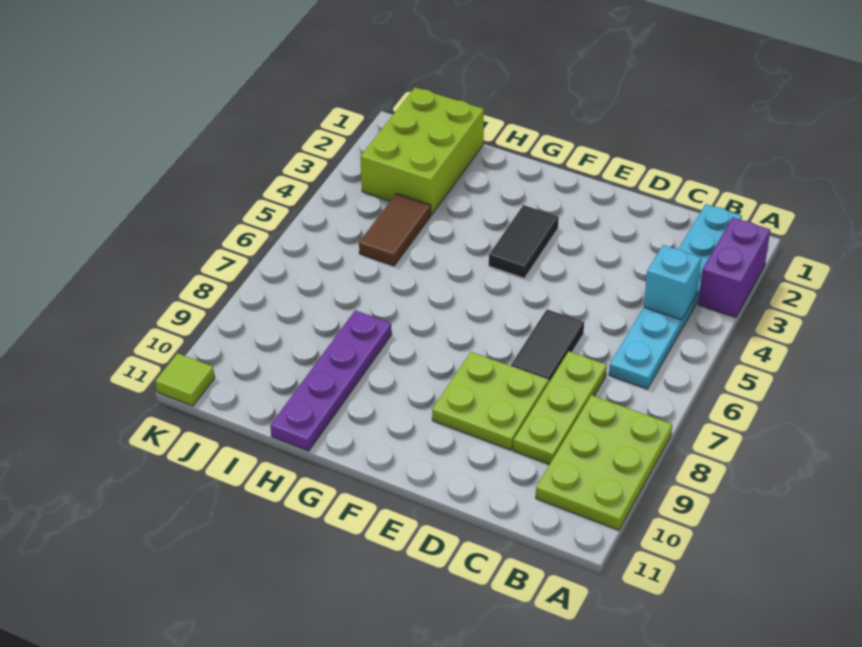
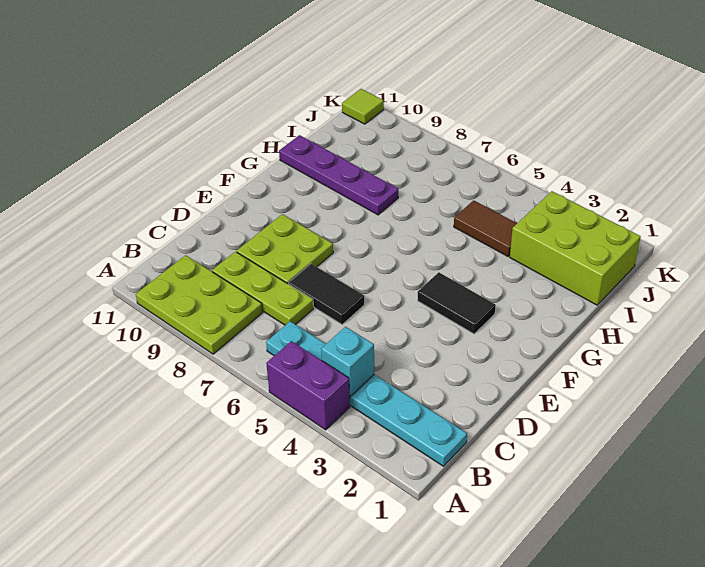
purple brick A2:A3 level 1 -> purple brick A4:A5 level 1

